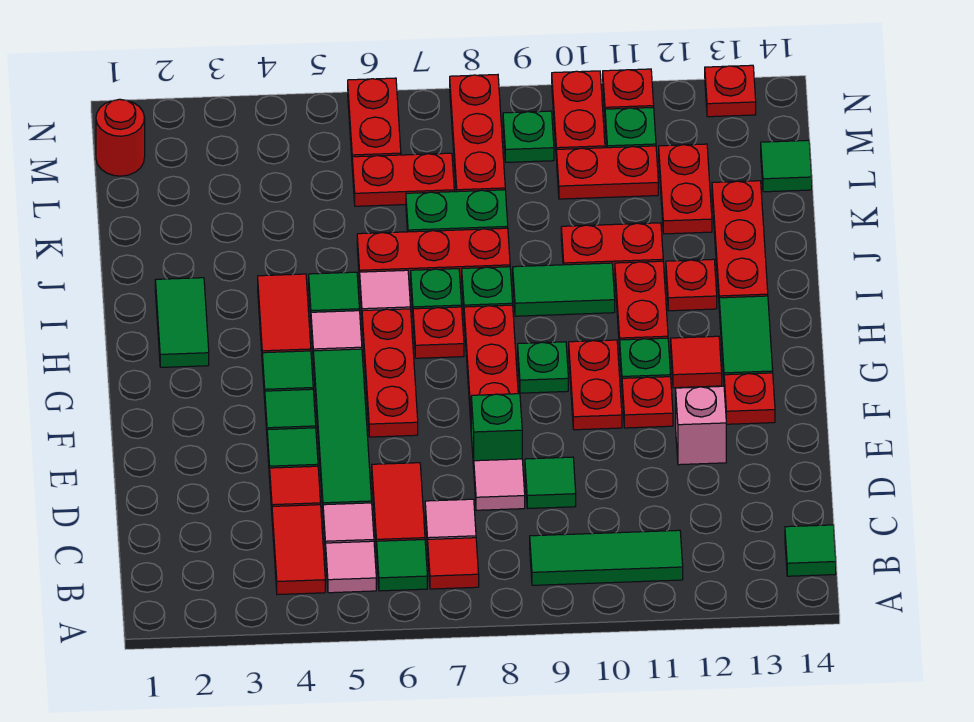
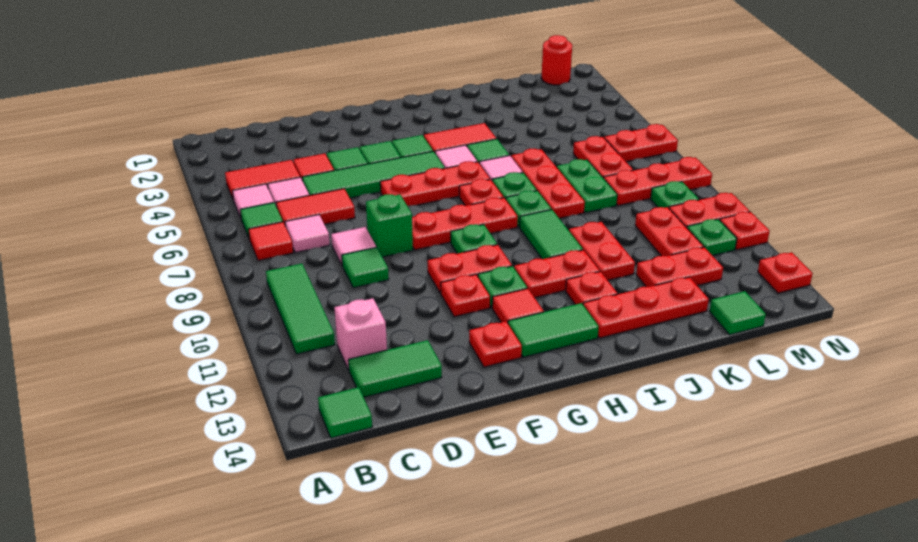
pink brick E12 level 1 -> pink brick C12 level 1
green tile H2:I2 level 1 -> green tile C13:D13 level 1

